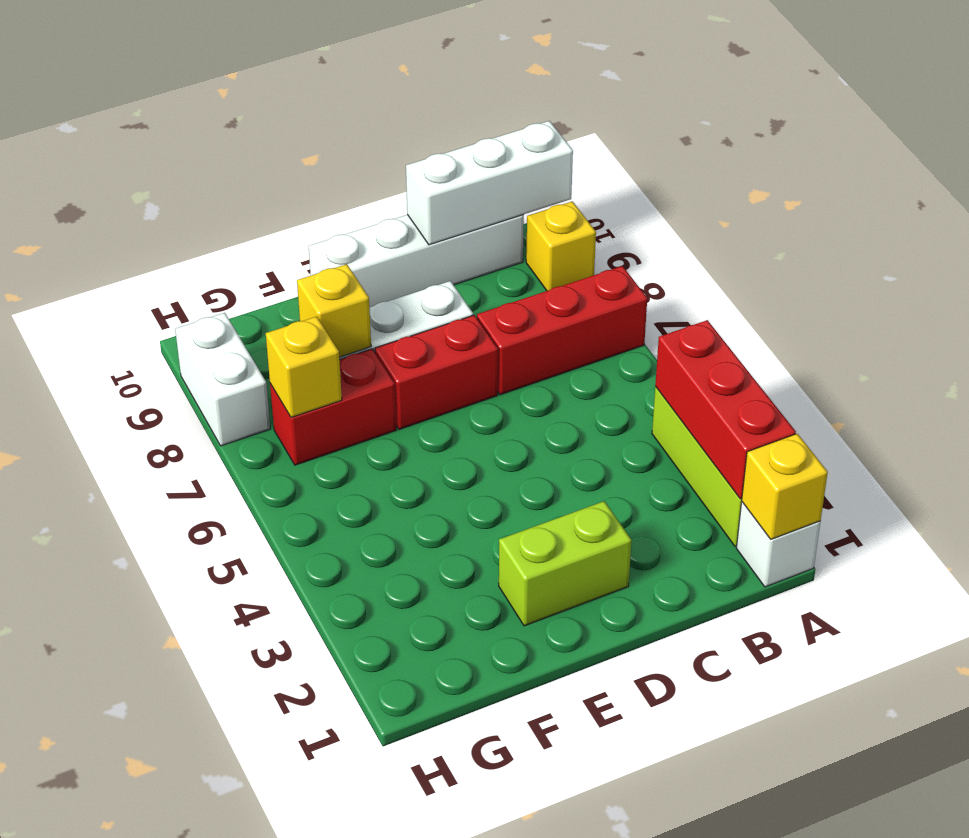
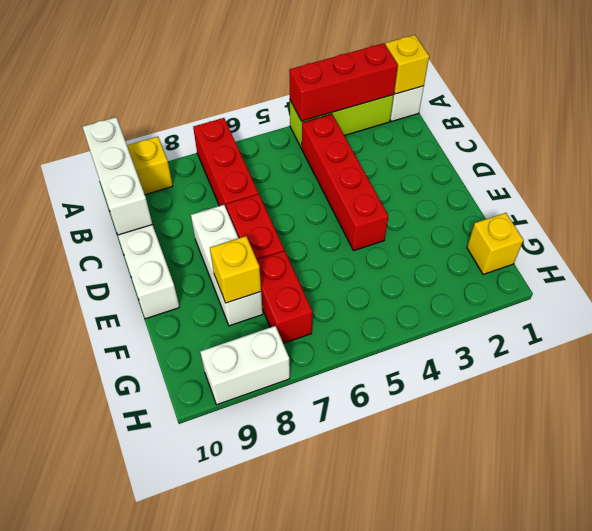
none -> red brick B4:E4 level 1
lime brick D2:E2 level 1 -> none
yellow brick G7 level 2 -> yellow brick G1 level 1

